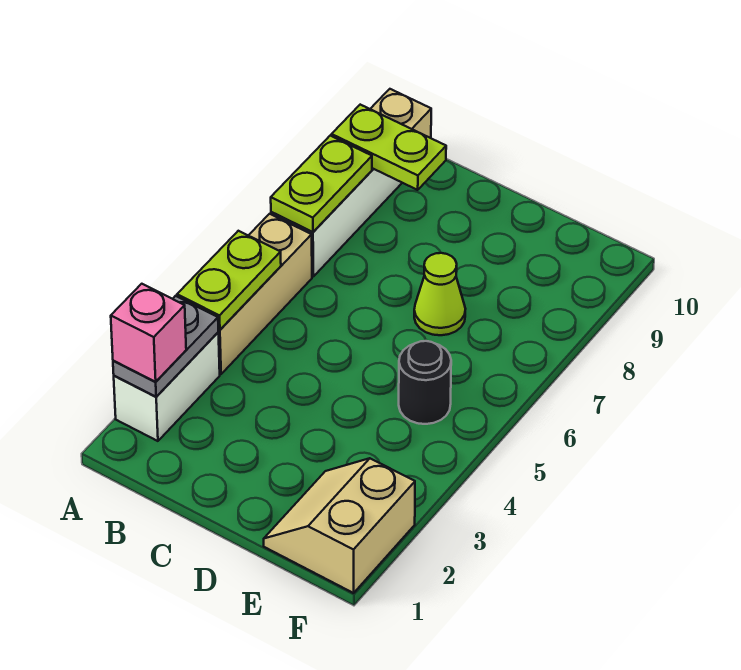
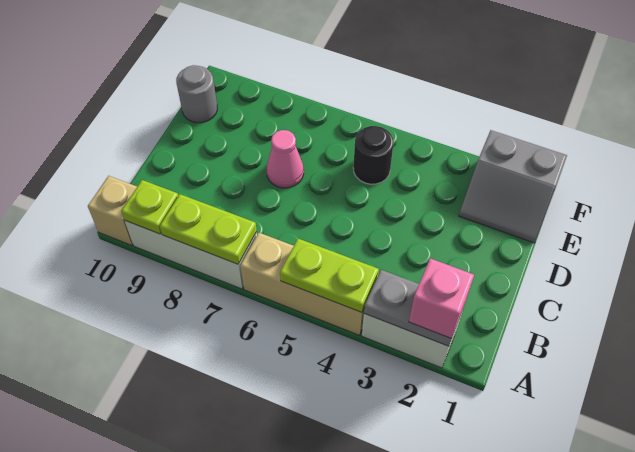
lime plate A9:B9 level 2 -> lime plate A9 level 2
lime cone D7 level 1 -> pink cone D7 level 1
tan slope E1:F2 level 1 top F -> grey slope E1:F2 level 1 top F
none -> grey round brick E10 level 1

